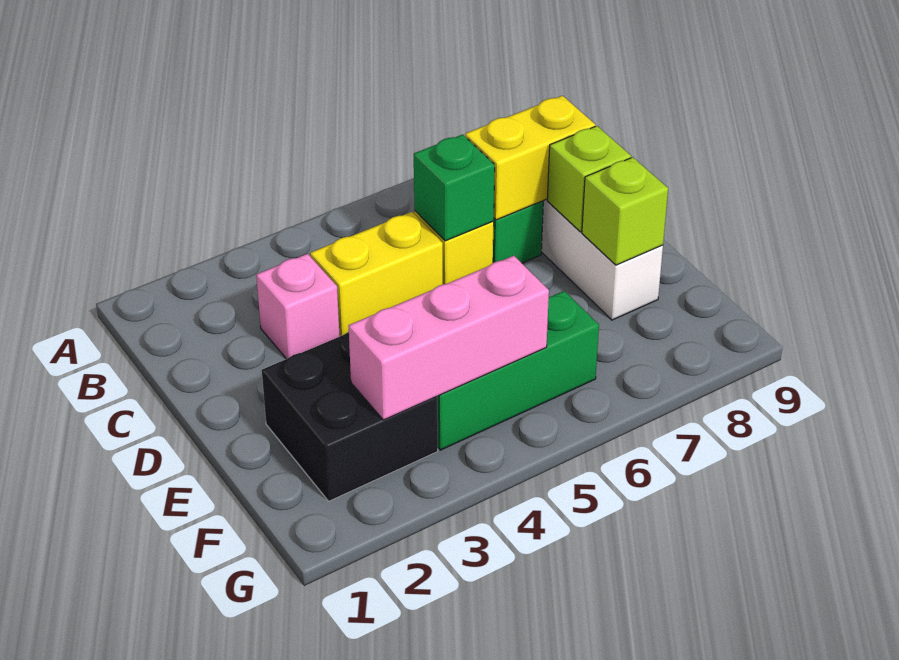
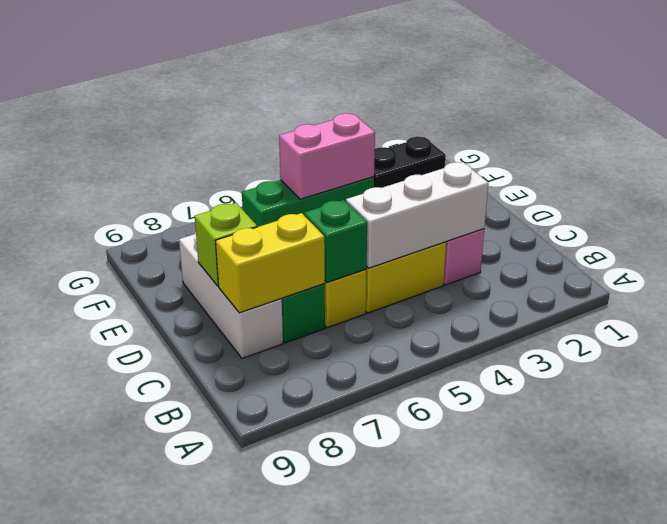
none -> white brick C3:C5 level 2
black brick E2:F3 level 1 -> black brick F2:F3 level 1
lime brick E8 level 2 -> none
pink brick F3:F5 level 2 -> pink brick F4:F5 level 2

